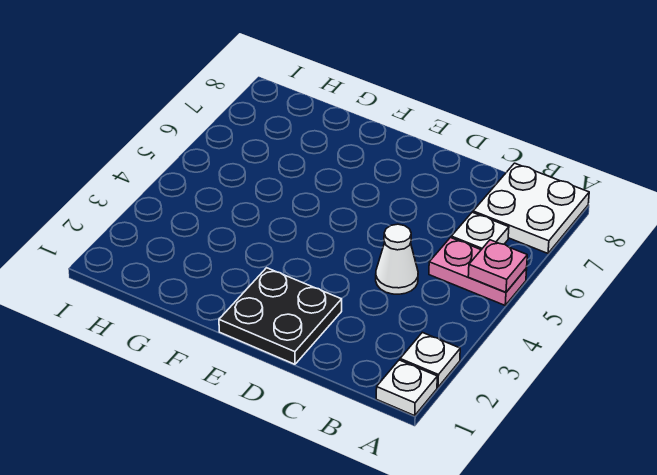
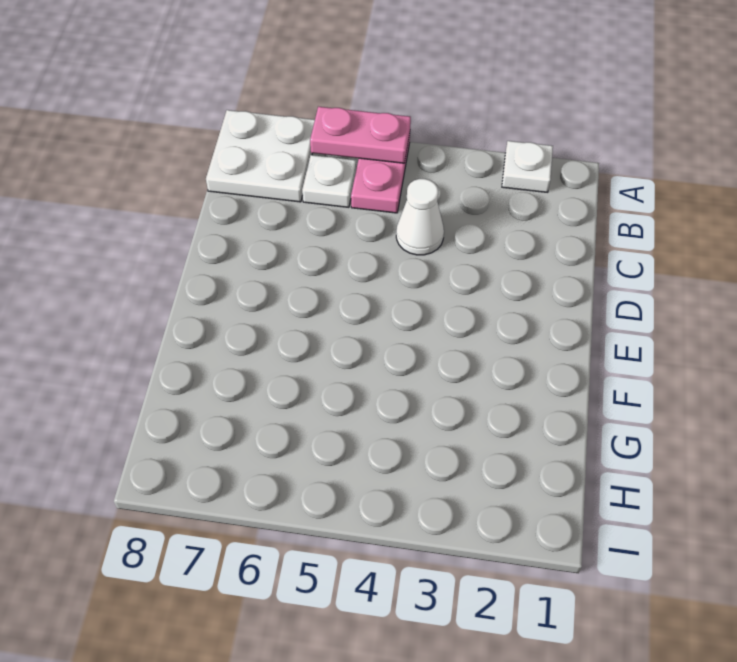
white plate A1 level 1 -> none
pink plate A5 level 2 -> pink plate A5:A6 level 2
black plate D1:E2 level 1 -> none

